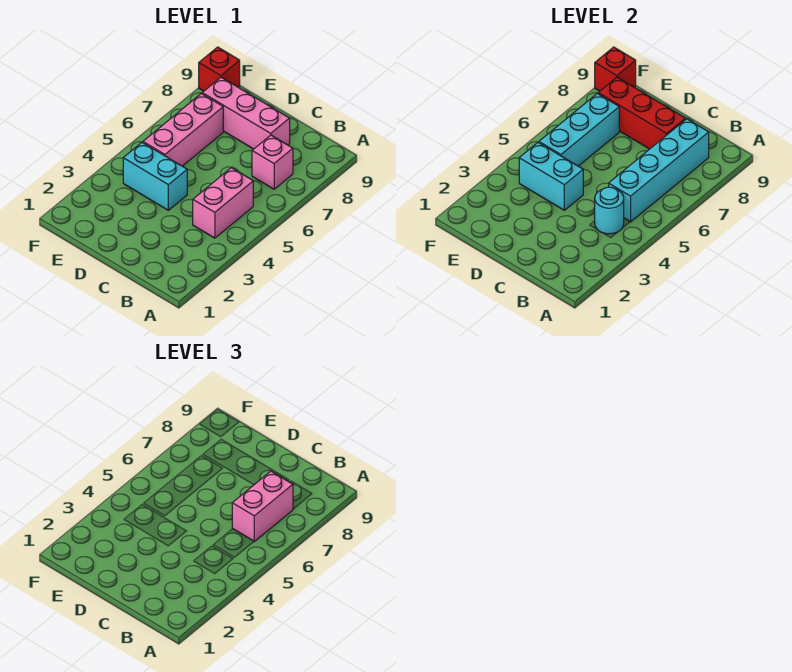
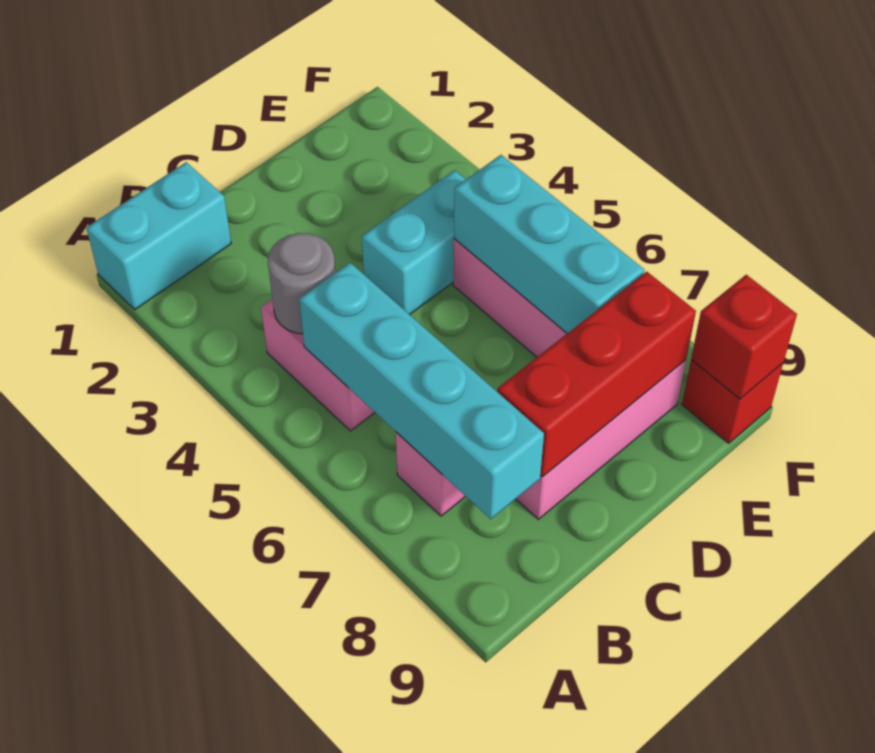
cyan round brick B4 level 2 -> grey round brick B4 level 2
pink brick B6:B7 level 3 -> none
cyan brick D4:E4 level 2 -> cyan brick A1:B1 level 1

